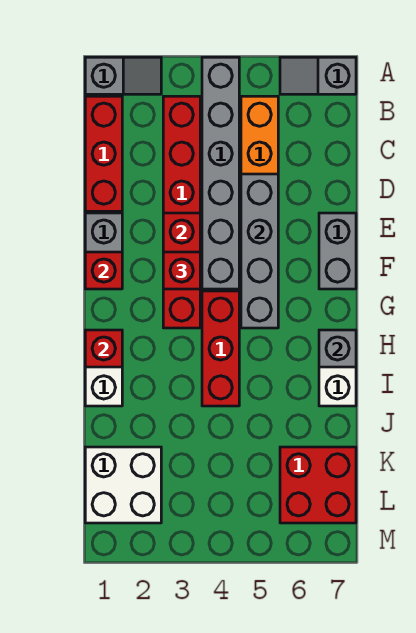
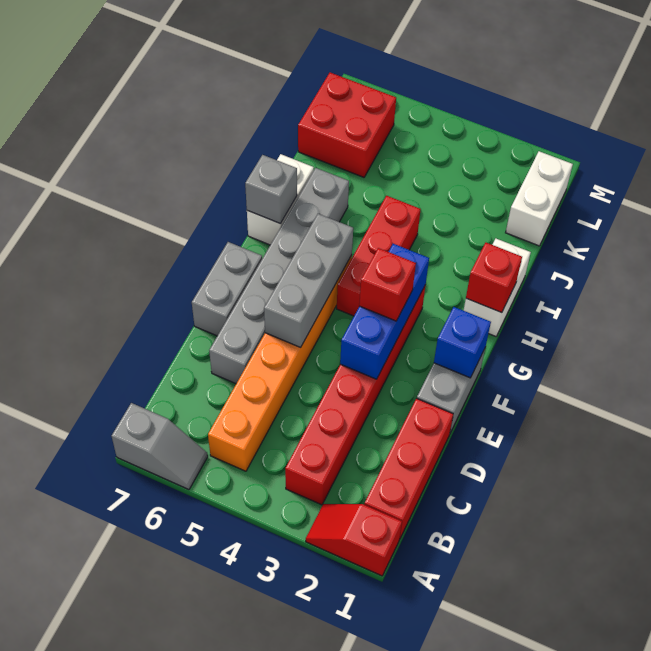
grey slope A1:A2 level 1 top 1 -> red slope A1:A2 level 1 top 1
grey brick A4:F4 level 1 -> grey brick D6:I6 level 1
grey brick D5:G5 level 2 -> grey brick E5:G5 level 2
red brick E3:G3 level 2 -> blue brick E3:G3 level 2
red brick F1 level 2 -> blue brick F1 level 2
white brick K1:L2 level 1 -> white brick K1:L1 level 1

